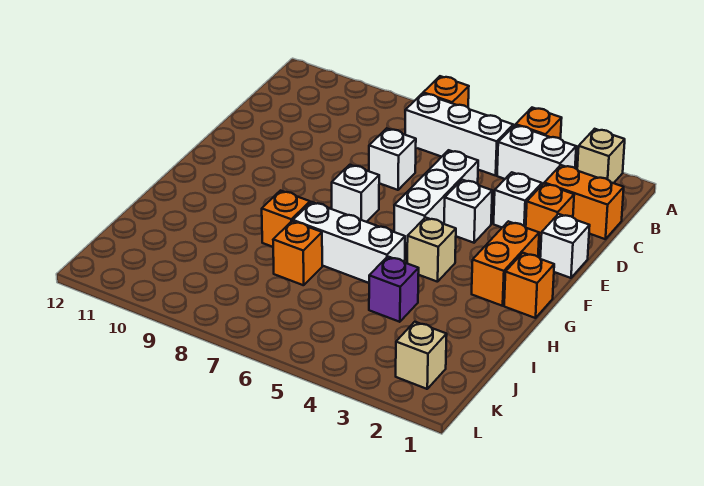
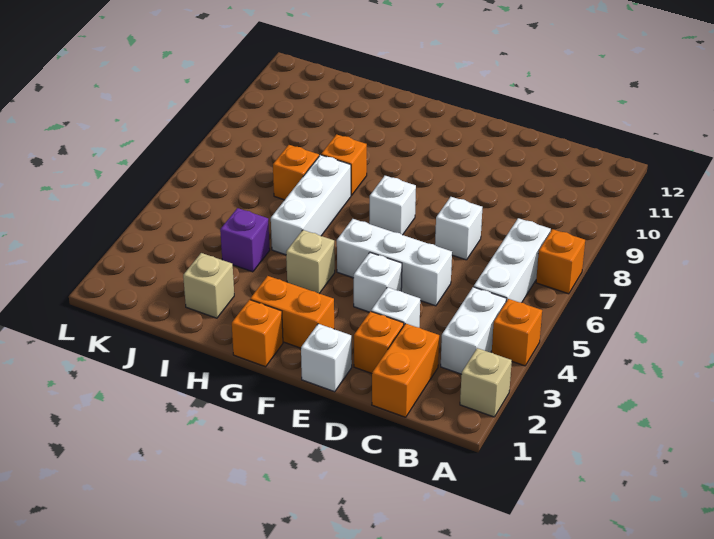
tan brick K2 level 1 -> tan brick I2 level 1

